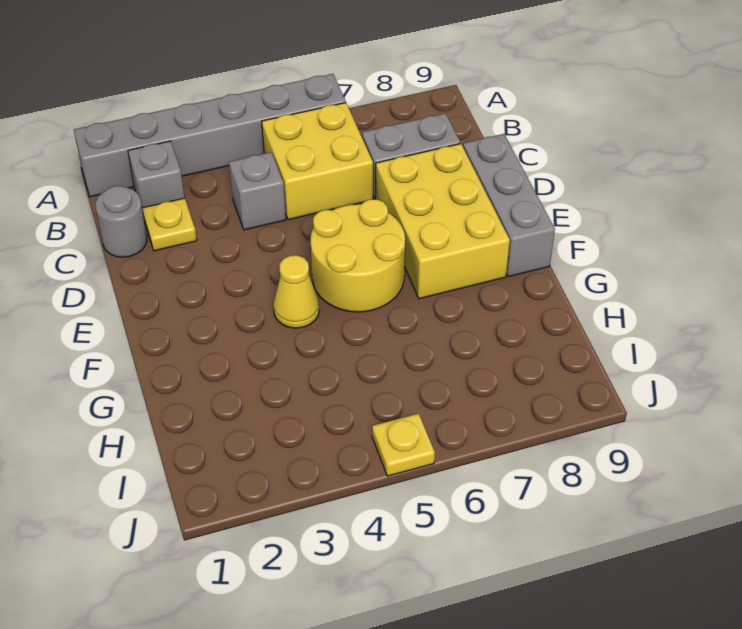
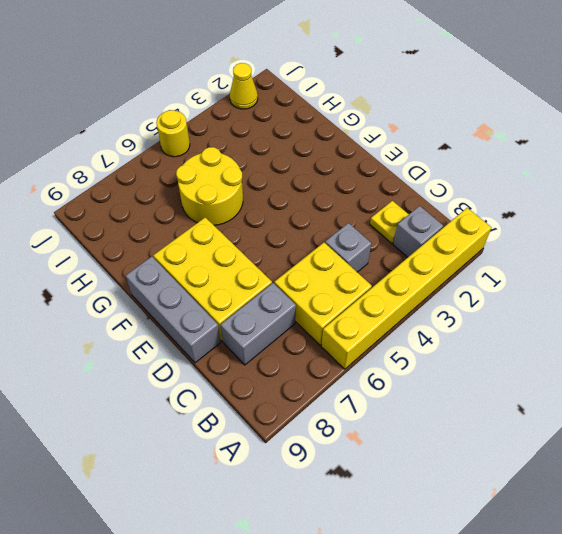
grey brick A1:A6 level 1 -> yellow brick A1:A6 level 1
grey round brick C1 level 1 -> none
yellow round brick E5:F6 level 1 -> yellow round brick G5:H6 level 1
yellow cone F4 level 1 -> yellow cone J2 level 1
yellow plate J5 level 1 -> yellow round brick J5 level 1

